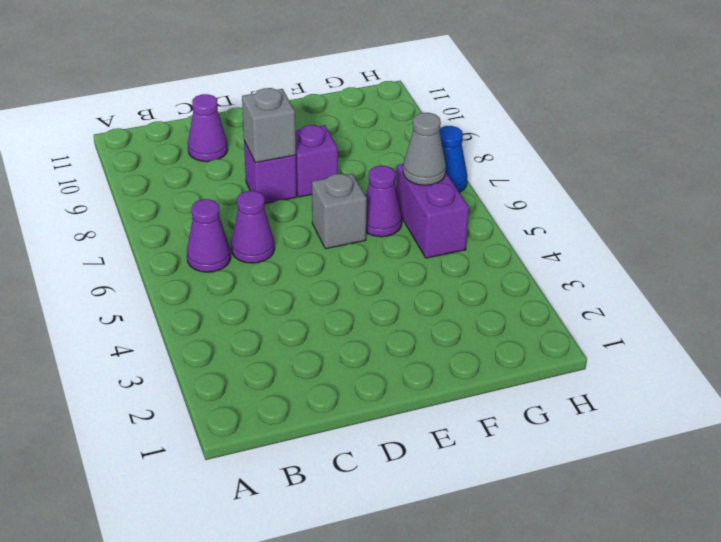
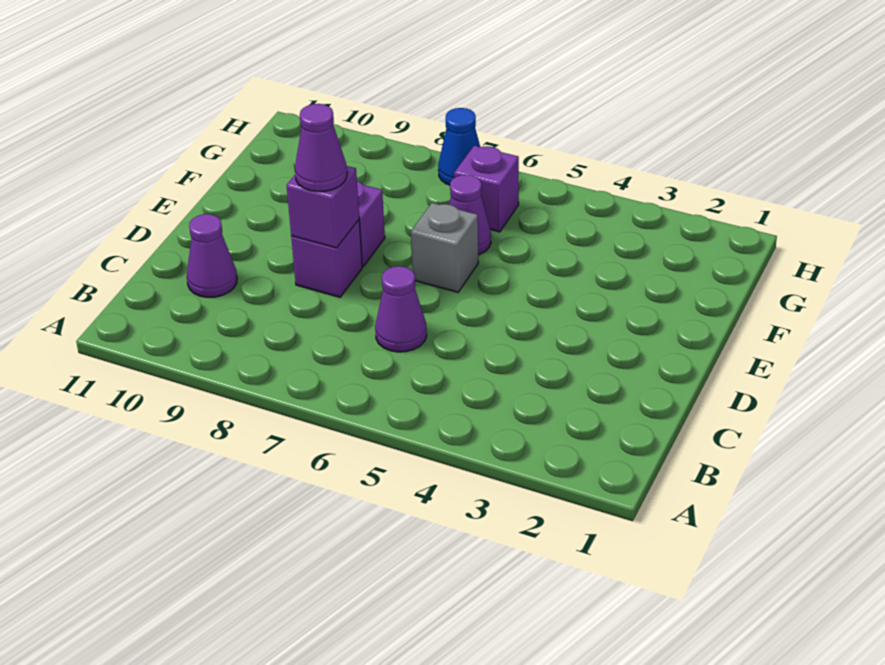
purple cone B6 level 1 -> purple cone D8 level 3
grey brick D8 level 2 -> purple brick D8 level 2
purple brick G5:G6 level 1 -> purple brick G6 level 1
grey cone G6 level 2 -> none

